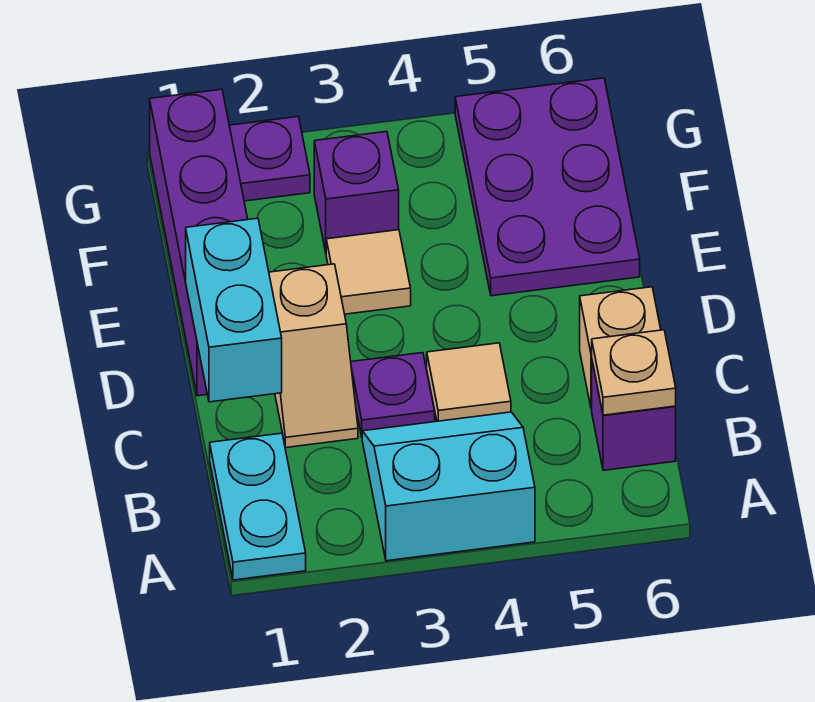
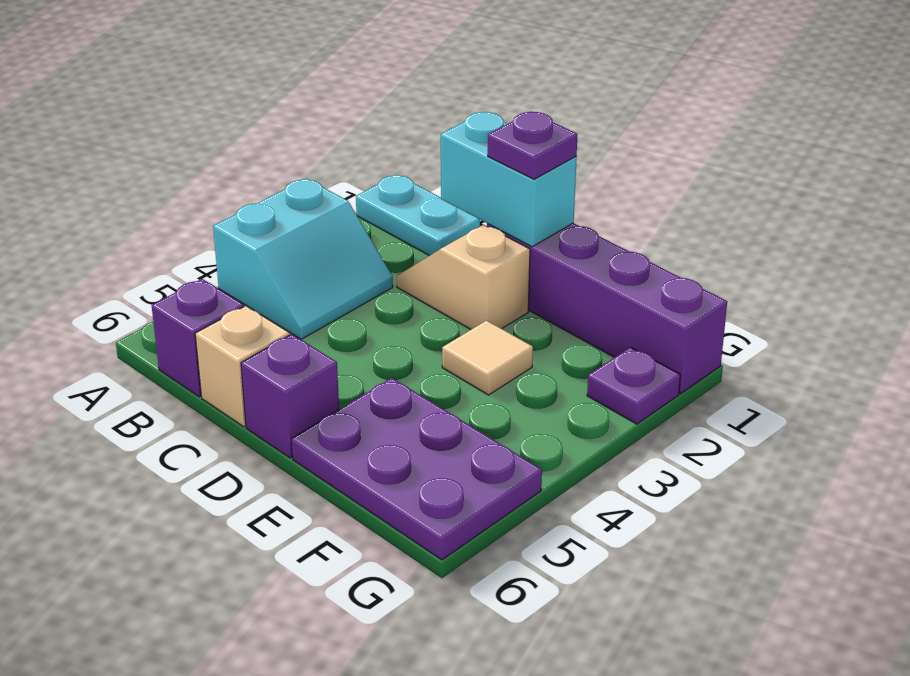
tan plate B6 level 2 -> none
purple plate C3 level 1 -> purple plate D1 level 3
tan tile C4 level 1 -> none
purple brick F3 level 1 -> purple brick D6 level 1

